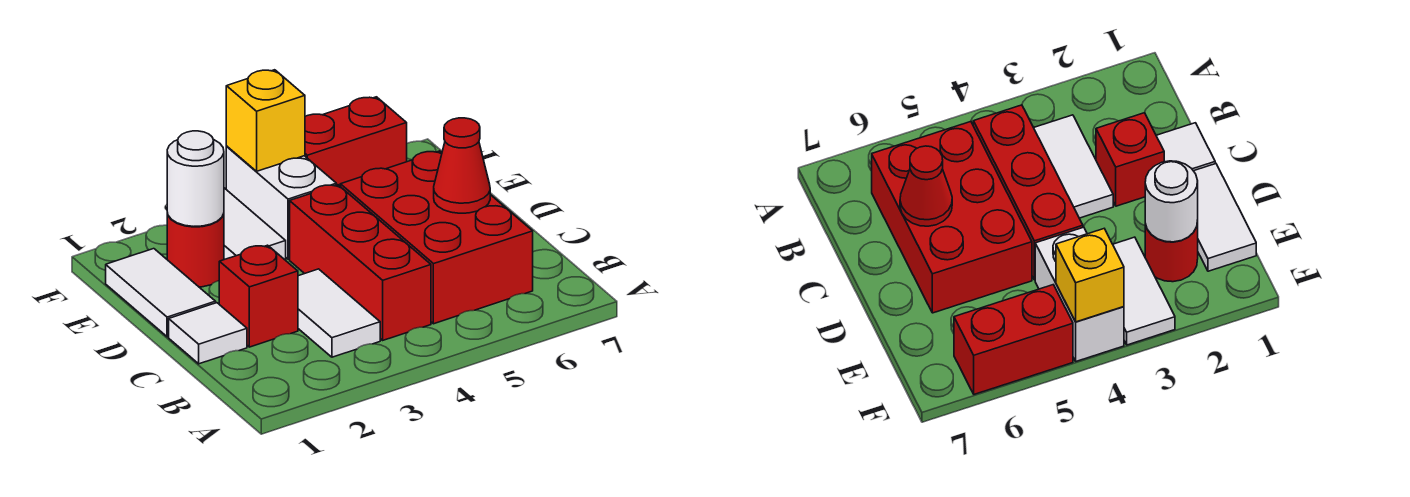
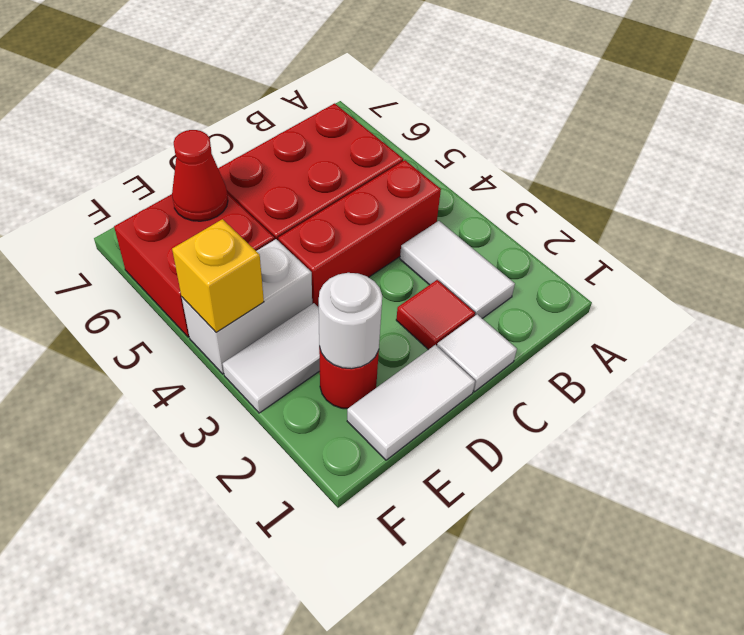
white tile B3:C3 level 1 -> white tile B2:B3 level 1
red brick C2 level 1 -> red tile C2 level 1
red cone C6 level 2 -> red cone E6 level 2
red brick F5:F6 level 1 -> red brick E5:F6 level 1

